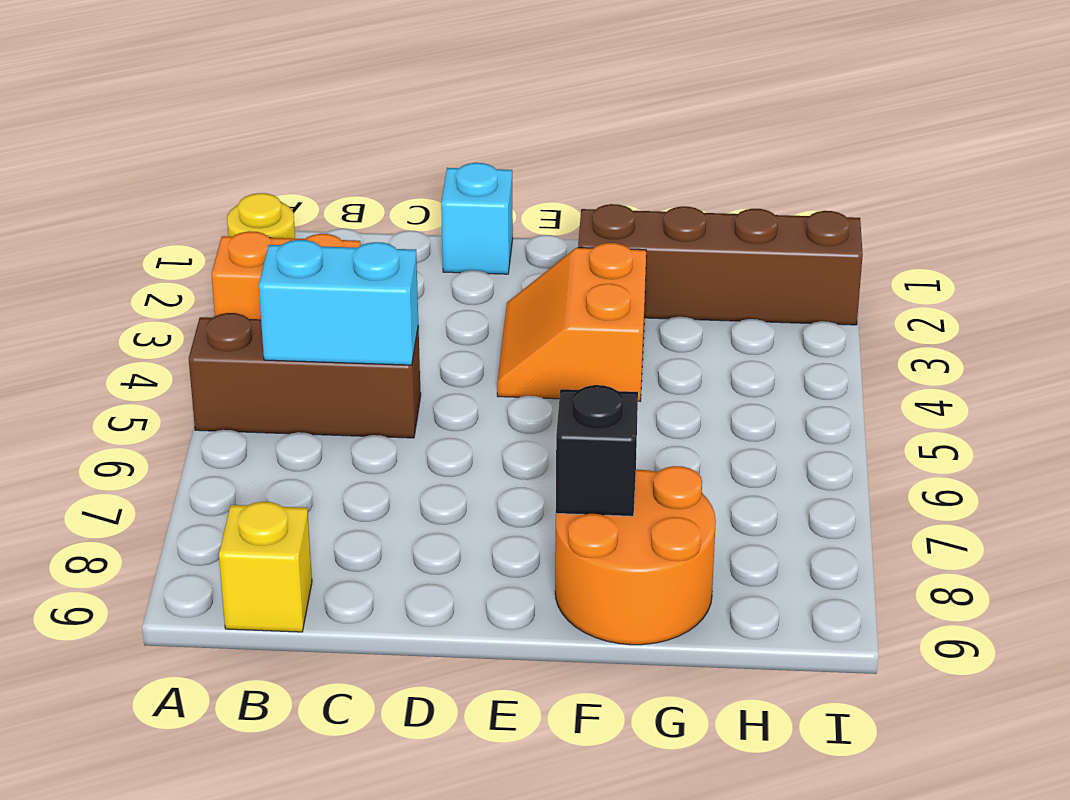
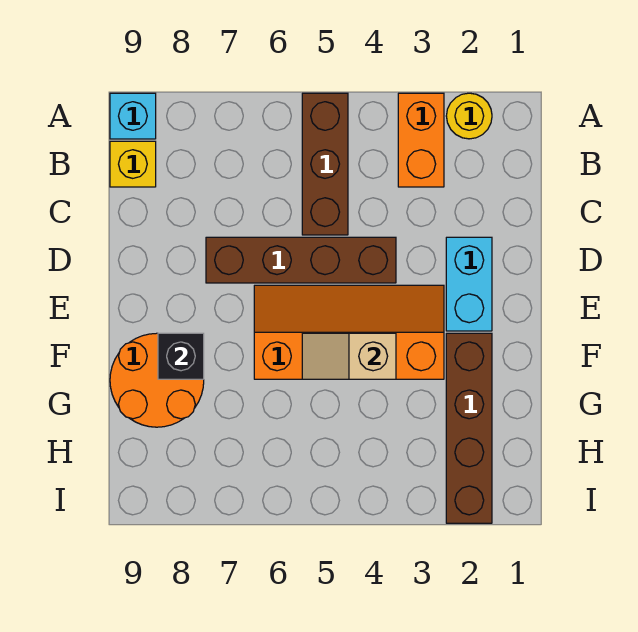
cyan brick B5:C5 level 2 -> cyan brick D2:E2 level 1
cyan brick D1 level 1 -> cyan brick A9 level 1
none -> brown brick D4:D7 level 1
orange slope E3:F4 level 1 top F -> orange slope E3:F6 level 1 top F
none -> tan slope F4:F5 level 2 top 4

